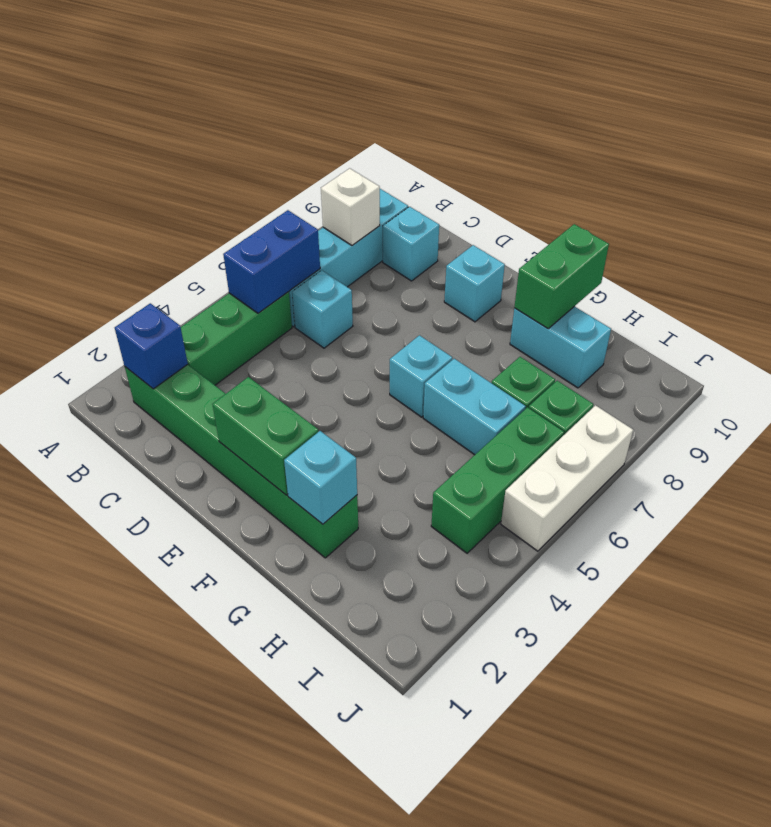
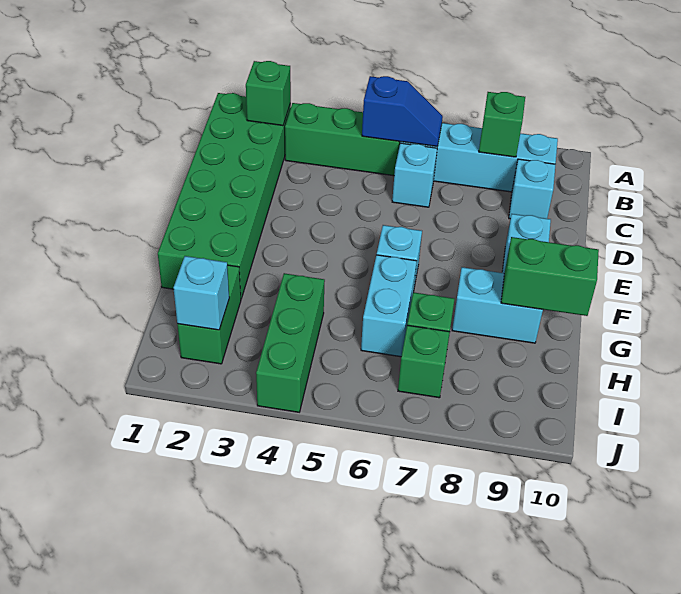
green brick B2:G2 level 1 -> green brick B1:G2 level 1
blue brick B2 level 2 -> green brick B2 level 2
blue brick B5:B6 level 2 -> blue slope B5:B6 level 2 top 5
white brick B8 level 2 -> green brick B8 level 2
green brick E2:F2 level 2 -> green brick H2:I2 level 1
cyan brick G2 level 2 -> cyan brick I2 level 2
cyan brick G9:H9 level 1 -> cyan brick G8:G9 level 1
green brick I4:I6 level 1 -> green brick H4:J4 level 1
white brick J5:J7 level 1 -> none

